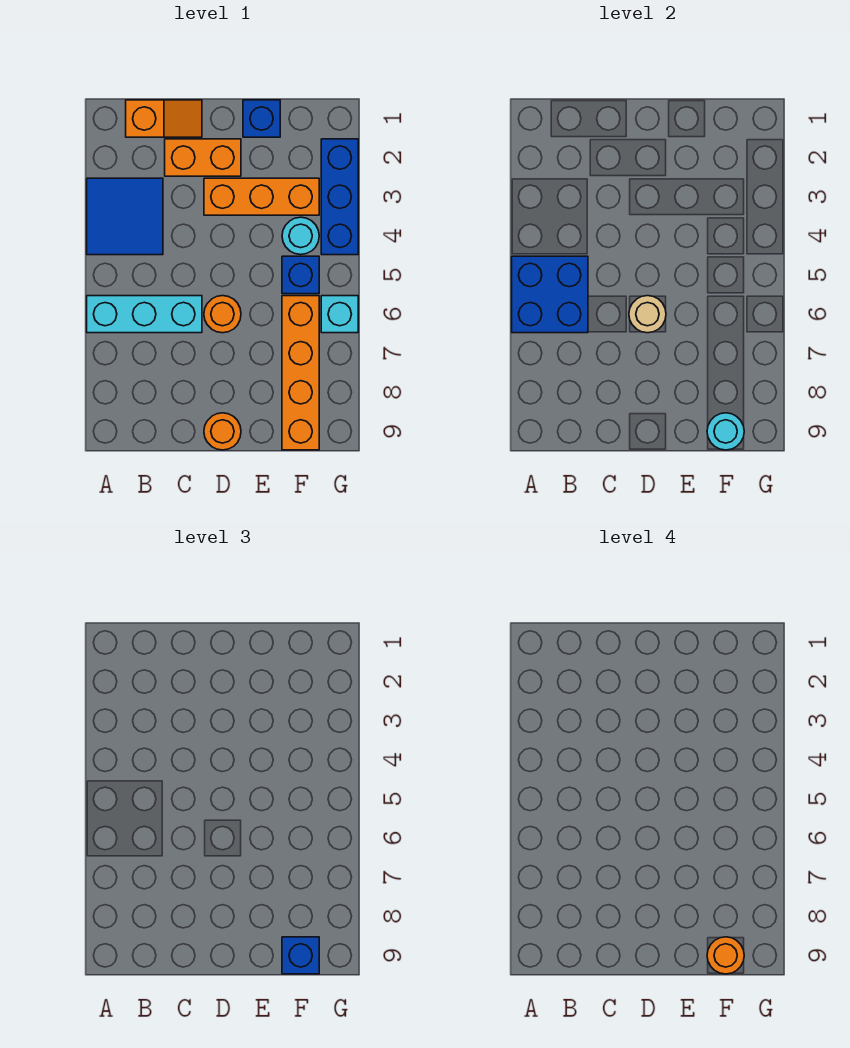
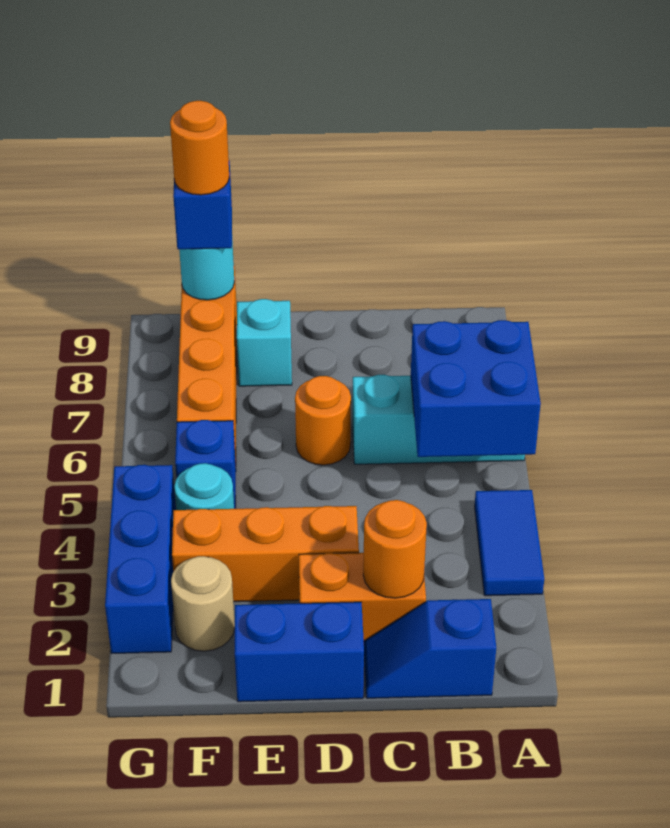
blue tile A3:B4 level 1 -> blue tile A3:A4 level 1
orange slope B1:C1 level 1 top B -> blue slope B1:C1 level 1 top B
tan round brick D6 level 2 -> tan round brick F2 level 1
orange round brick D9 level 1 -> orange round brick C2 level 2
blue brick E1 level 1 -> blue brick D1:E1 level 1
cyan brick G6 level 1 -> cyan brick E8 level 1

